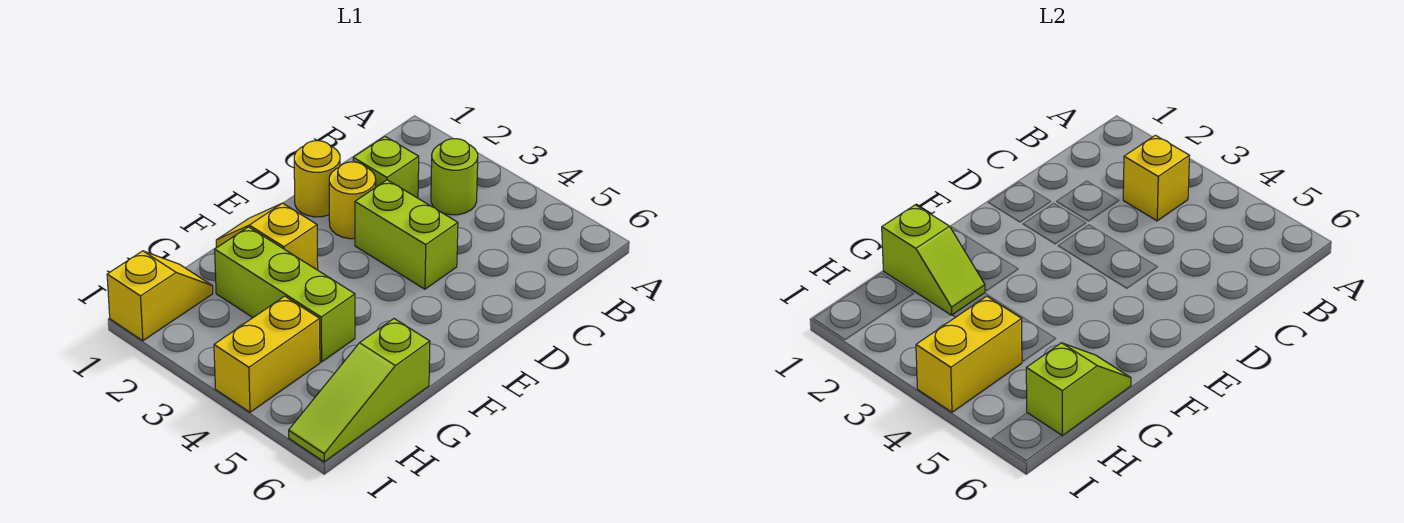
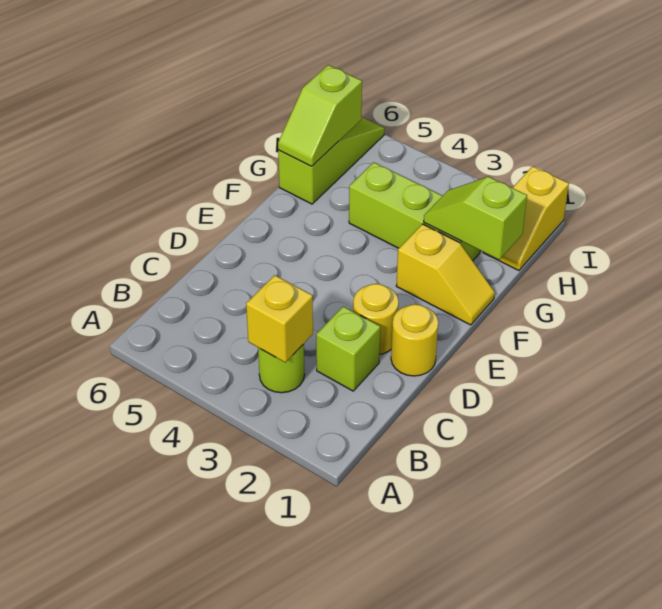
lime brick D3:D4 level 1 -> none
yellow brick H4:I4 level 1 -> none
yellow brick H4:I4 level 2 -> none

